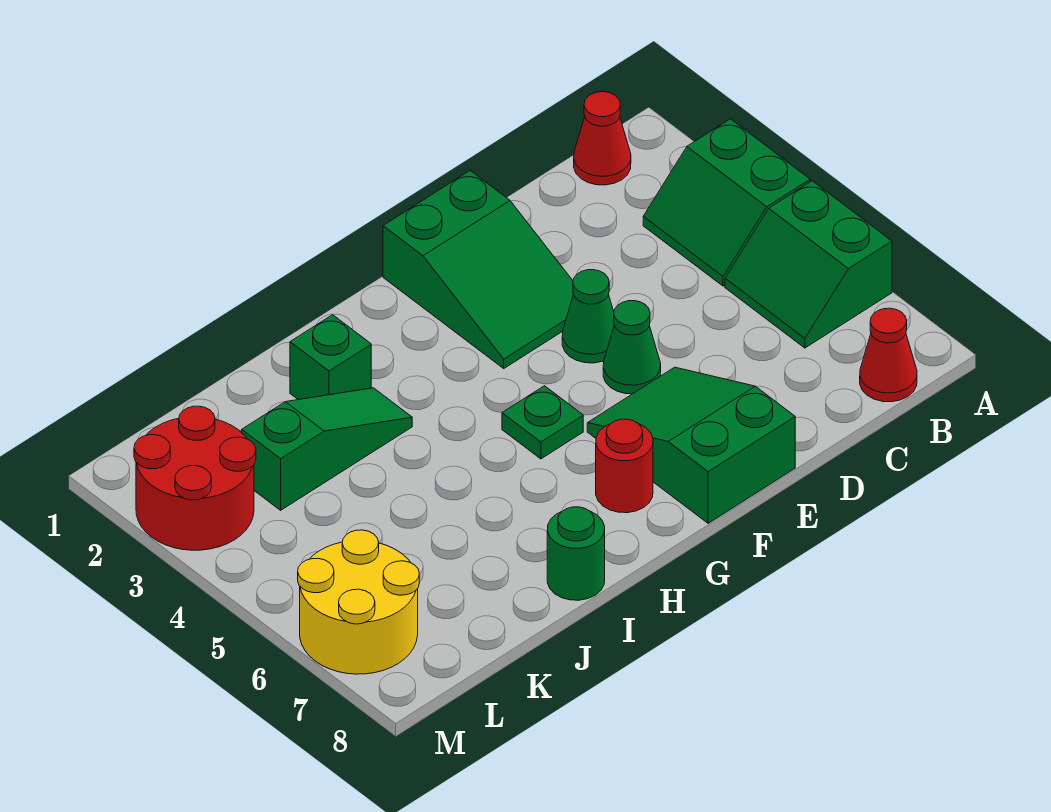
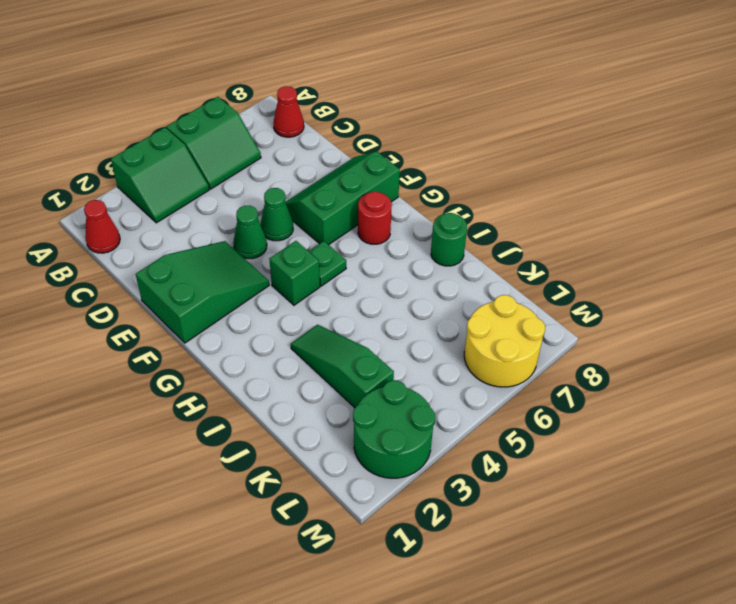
green slope E6:F8 level 1 top 8 -> green slope E6:F8 level 1 top F
green brick I2 level 1 -> green brick G4 level 1
red round brick L2:M3 level 1 -> green round brick L2:M3 level 1

